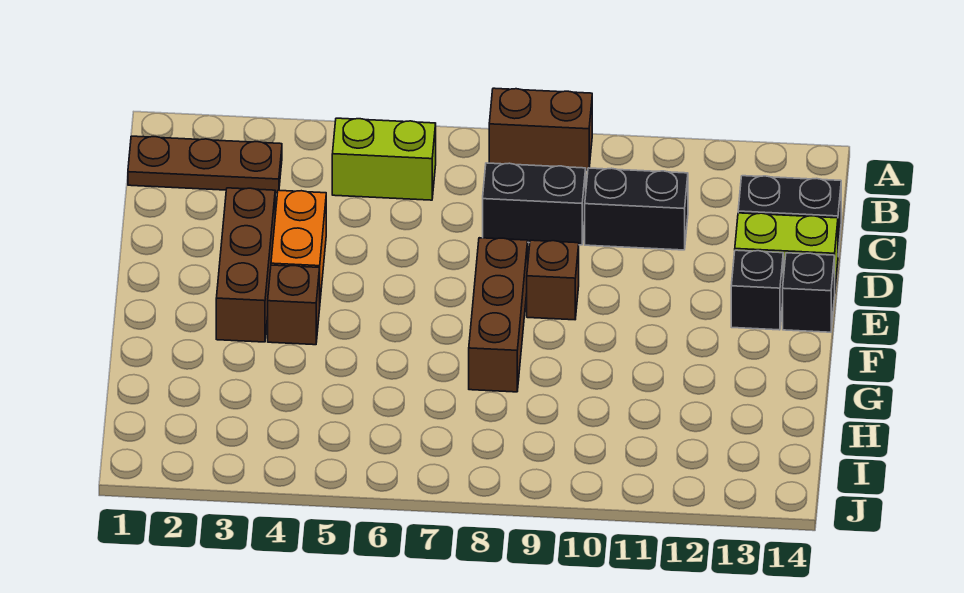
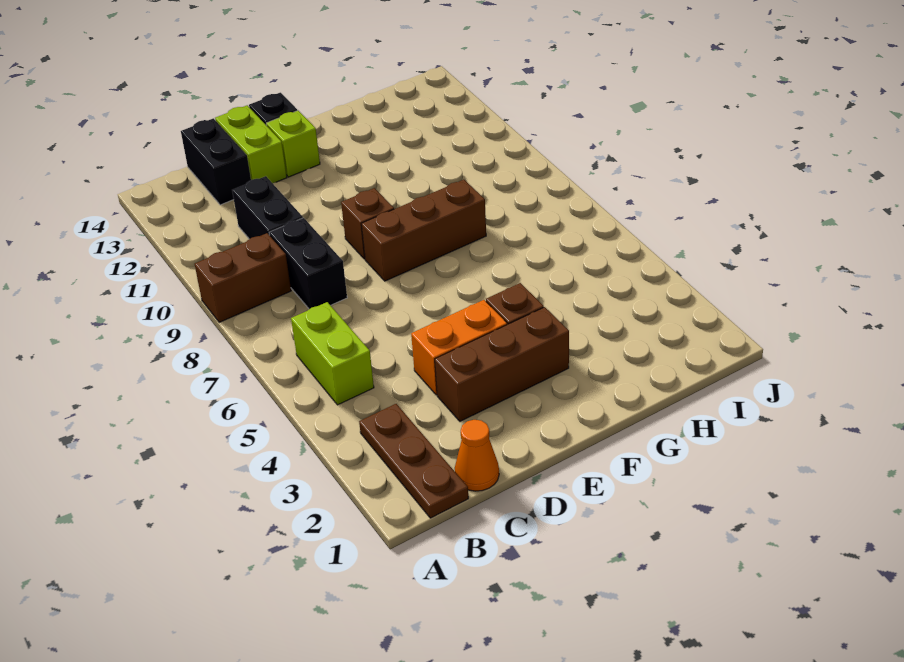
brown brick A8:A9 level 1 -> brown brick A9:B9 level 1
none -> orange cone C1 level 1
black brick E13 level 1 -> lime brick E13 level 1

